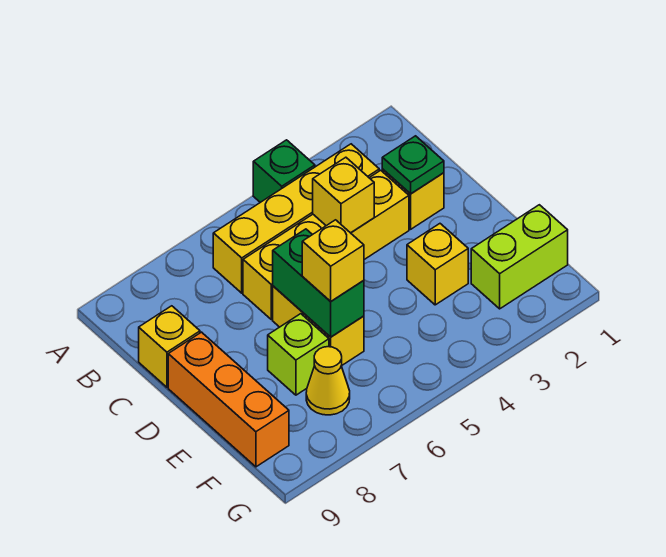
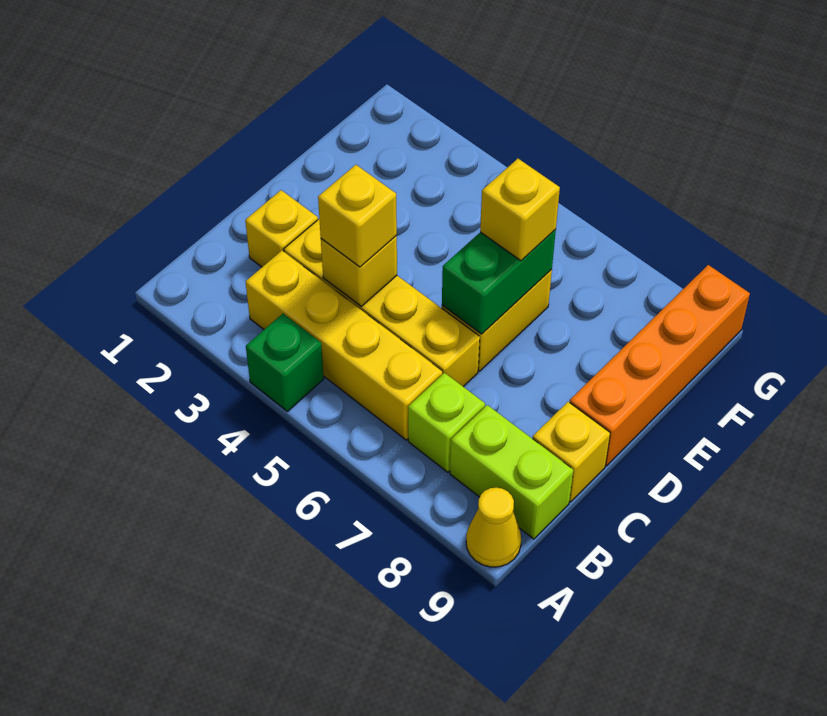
green plate C2 level 2 -> none
orange brick D9:F9 level 1 -> orange brick D9:G9 level 1
yellow brick E3 level 1 -> yellow brick C4 level 3
lime brick E7 level 1 -> lime brick B7 level 1
lime brick F1:F2 level 1 -> lime brick B8:B9 level 1
yellow cone F7 level 1 -> yellow cone A9 level 1

